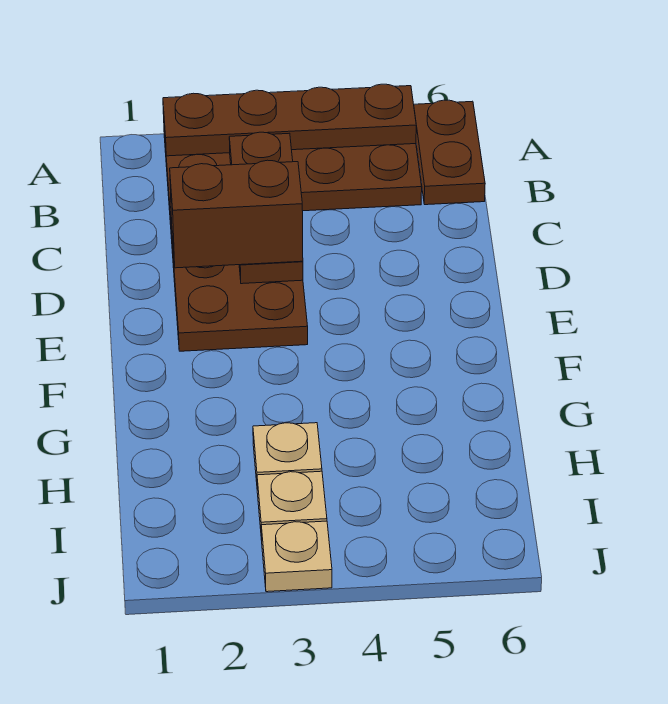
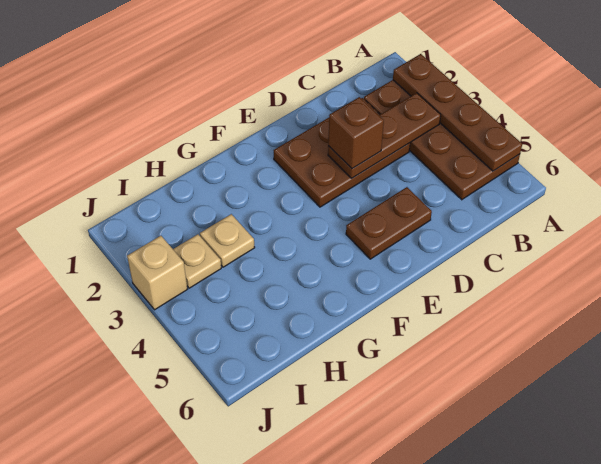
brown plate A6:B6 level 1 -> brown plate D5:E5 level 1
brown brick D2:D3 level 3 -> brown brick D3 level 3
tan plate J3 level 1 -> tan brick J3 level 1

